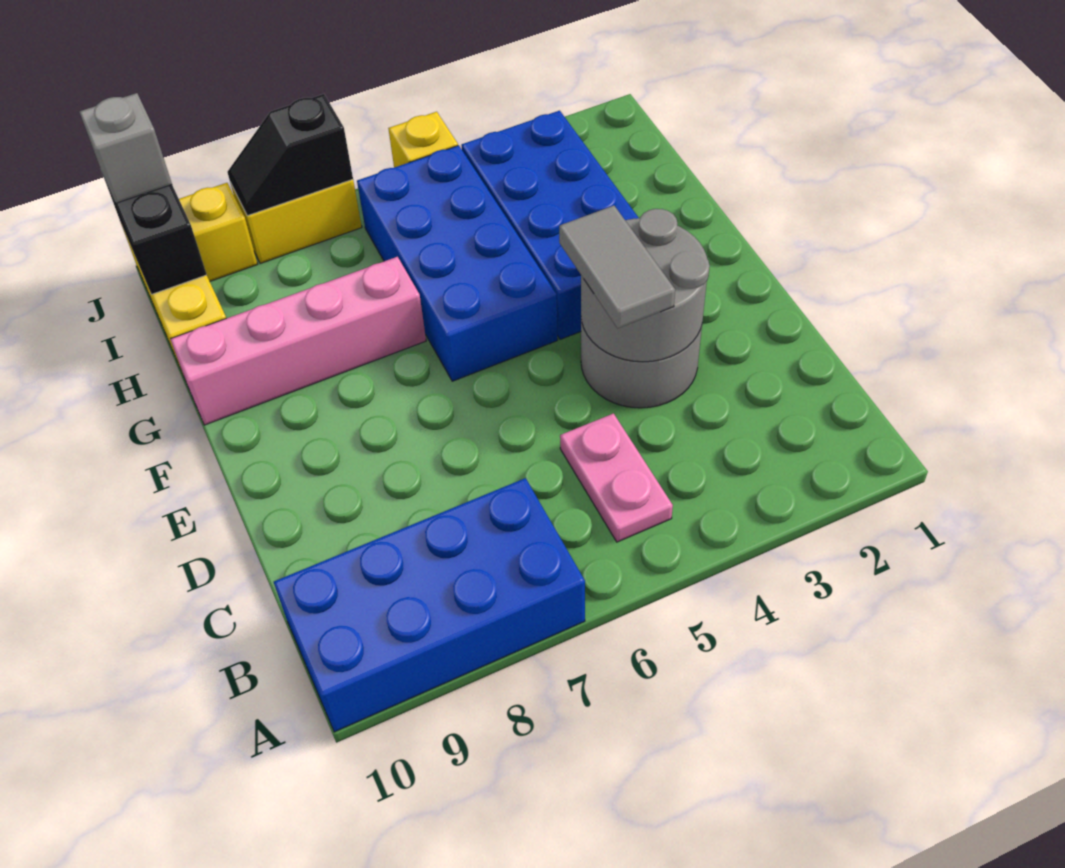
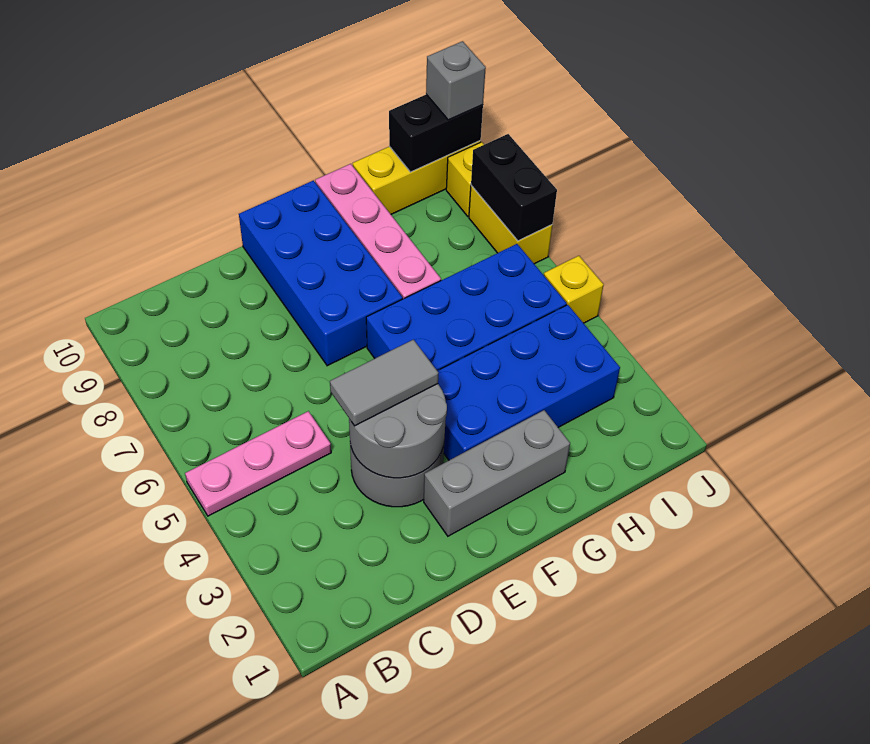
blue brick A7:B10 level 1 -> blue brick E7:F10 level 1
pink plate B5:C5 level 1 -> pink plate A5:C5 level 1
none -> grey brick E2:G2 level 1
black slope J7:J8 level 2 top 7 -> black brick J7:J8 level 2

